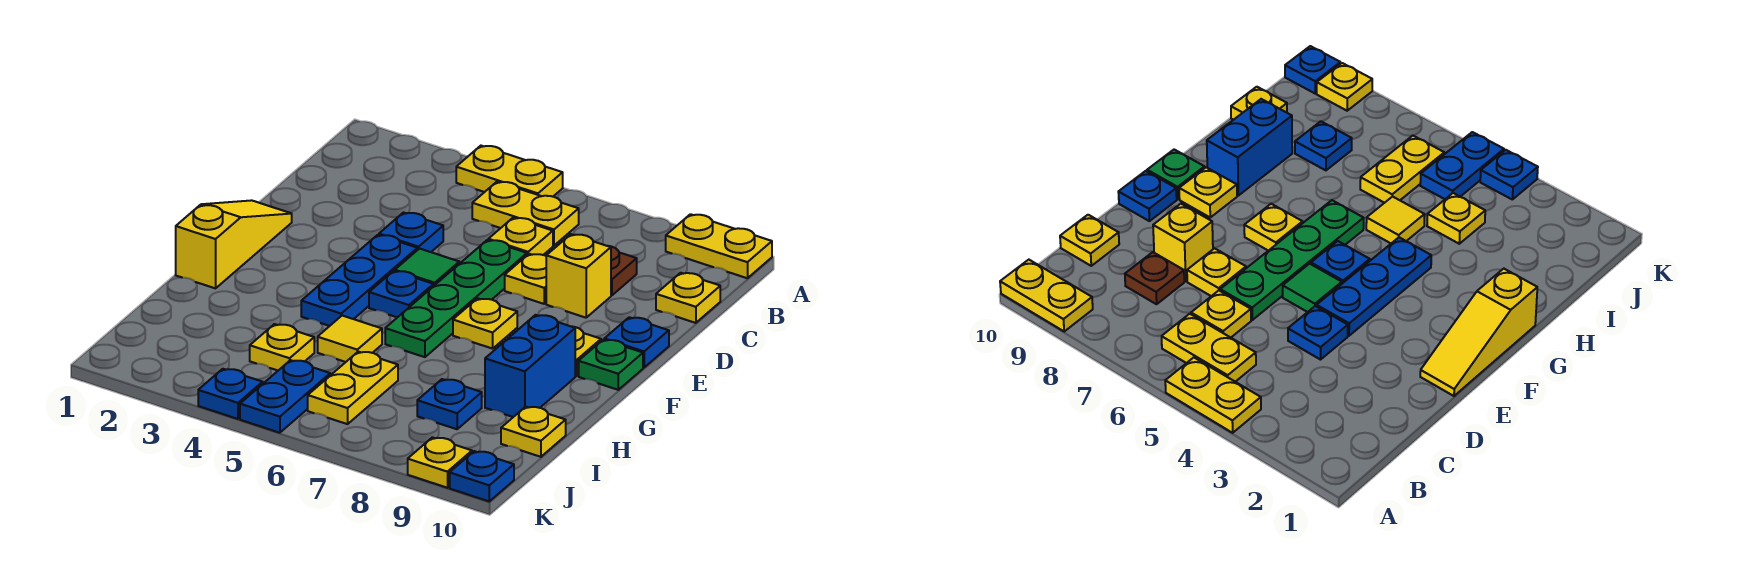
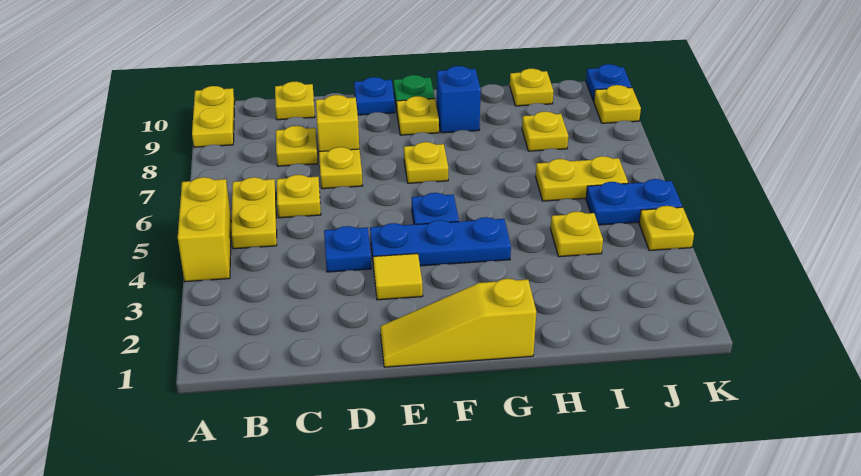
yellow plate A4:A5 level 1 -> yellow brick A4:A5 level 1
brown plate C8 level 1 -> yellow plate C8 level 1
green plate D6:G6 level 1 -> none
green tile E5 level 1 -> none
blue brick G9:H9 level 1 -> blue brick G9 level 1
yellow tile H5 level 1 -> yellow tile E3 level 1
blue plate I8 level 1 -> yellow plate I8 level 1
blue plate K4 level 1 -> yellow plate K4 level 1

